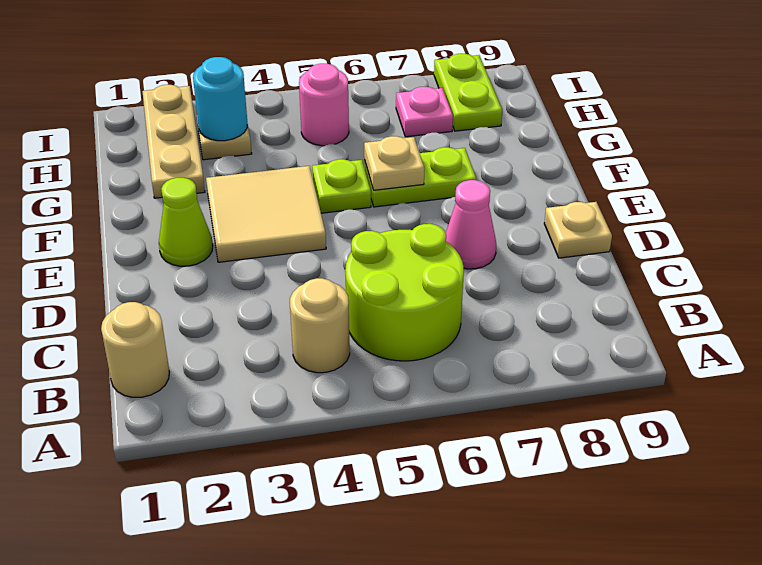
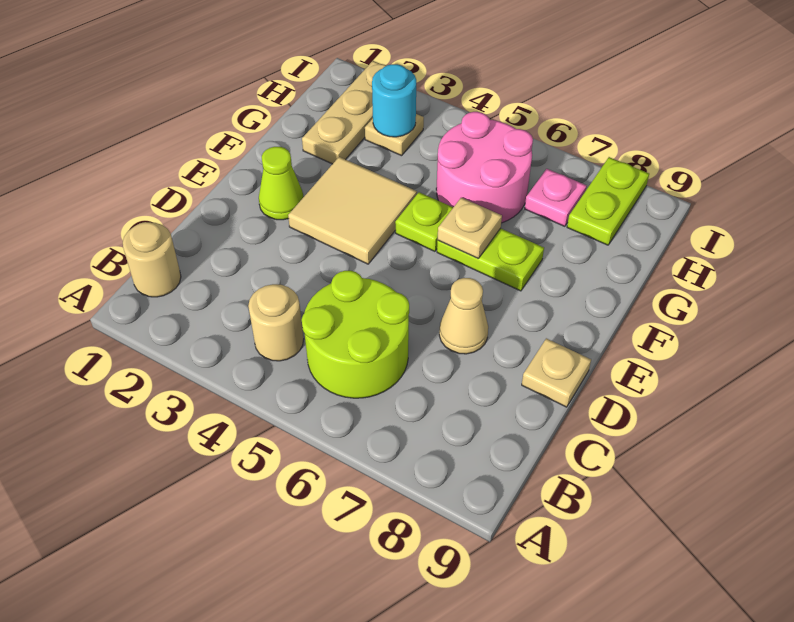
pink cone D7 level 1 -> tan cone D7 level 1
pink round brick H5 level 1 -> pink round brick G5:H6 level 1

